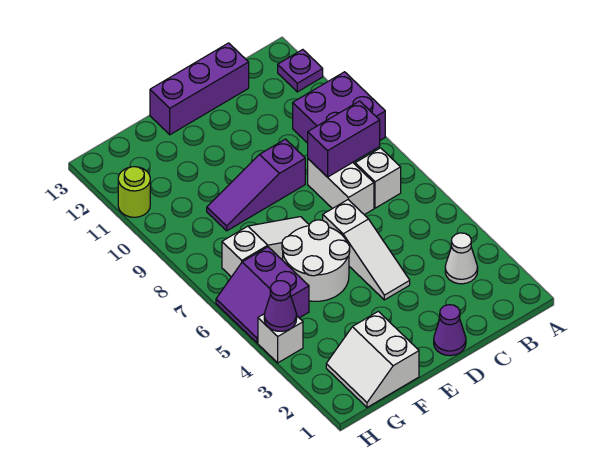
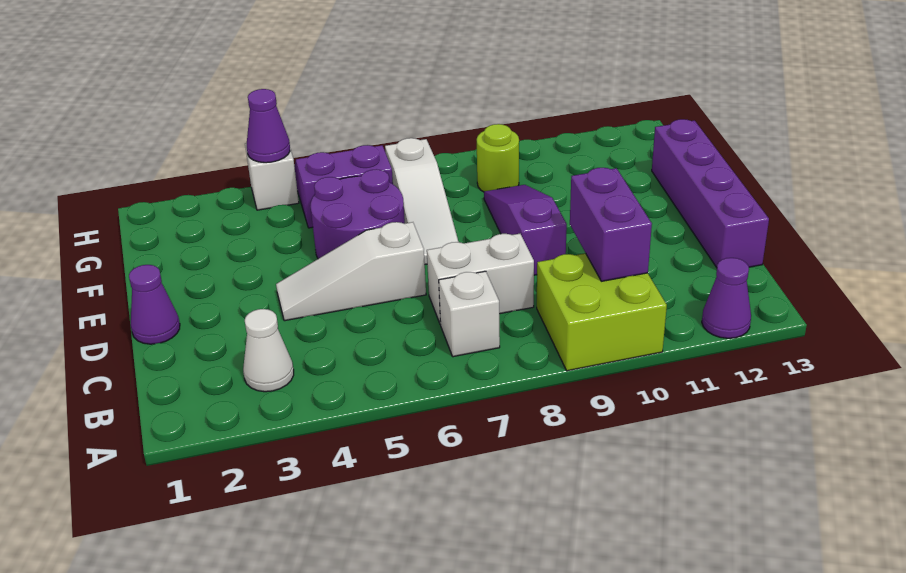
purple brick A9:B10 level 1 -> lime brick A9:B10 level 1
purple plate A12 level 1 -> purple cone A12 level 1
purple brick B8:C8 level 2 -> purple brick B10:C10 level 2
purple brick C13:E13 level 1 -> purple brick C13:F13 level 1
white round brick E5:F6 level 1 -> purple round brick E5:F6 level 1
white slope F1:G2 level 1 top F -> none
lime round brick H11 level 1 -> lime round brick G9 level 1

